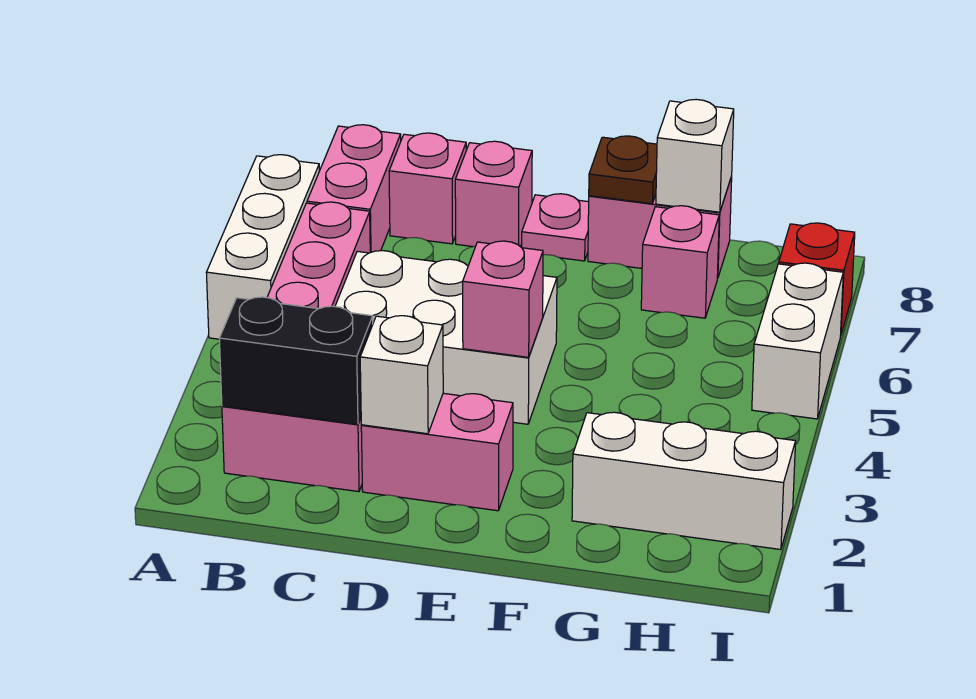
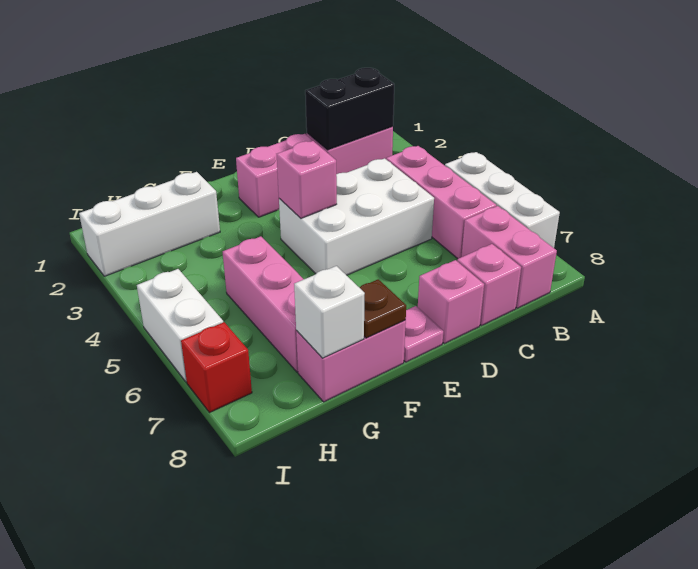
white brick D2 level 2 -> none
pink brick G7 level 1 -> pink brick G5:G7 level 1

